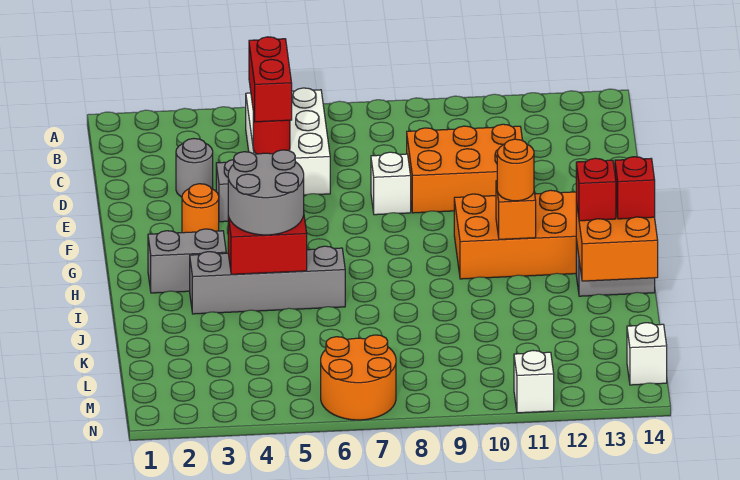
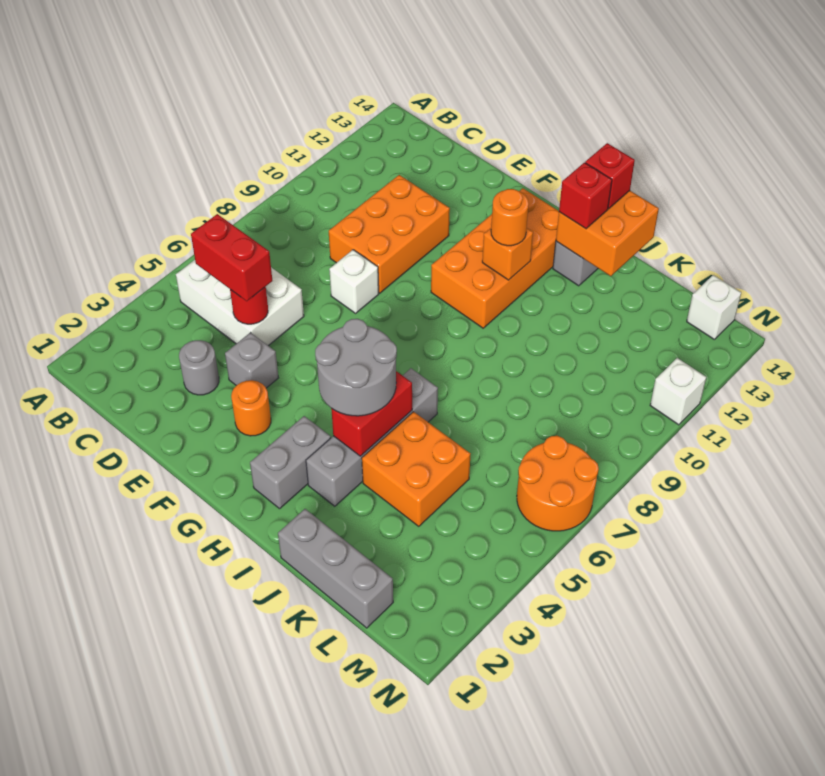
none -> grey brick J1:L1 level 1
none -> orange brick J4:K5 level 1

